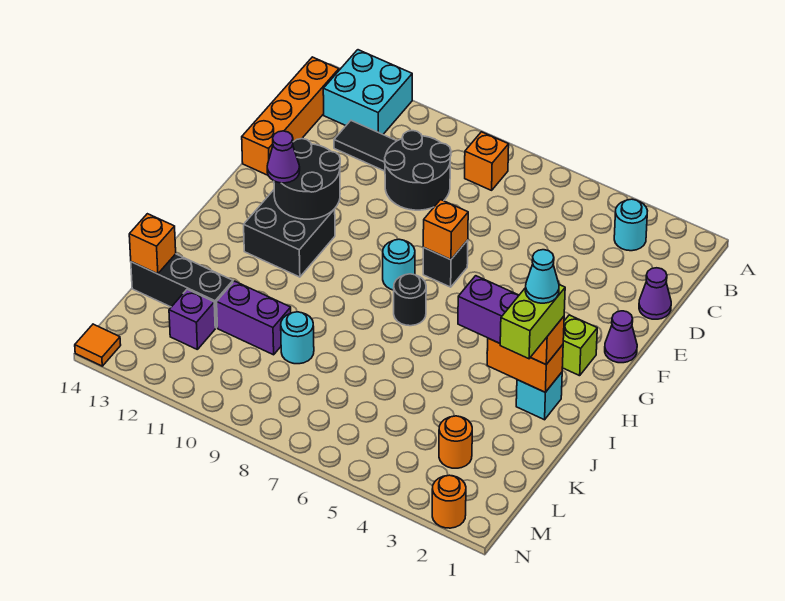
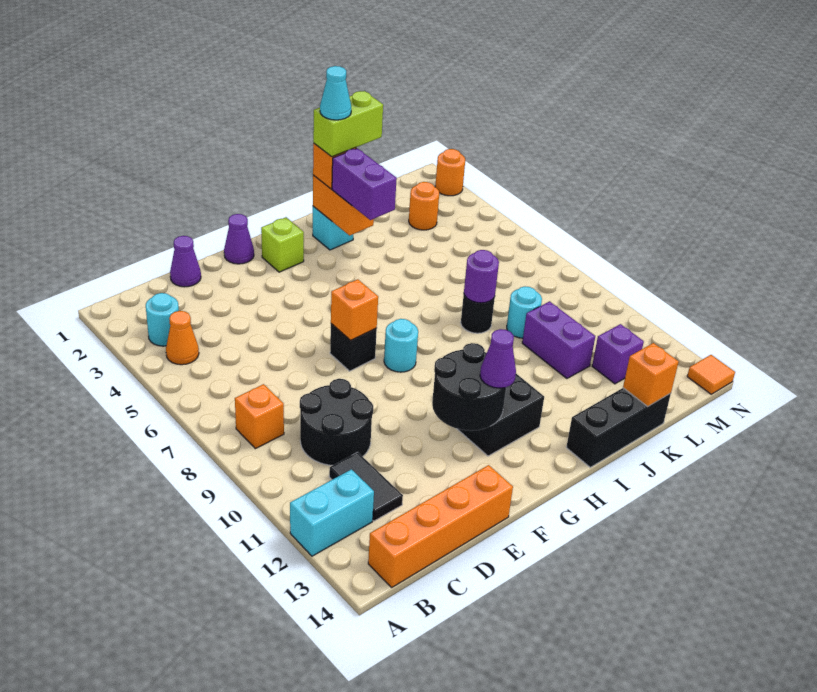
cyan brick A12:B13 level 1 -> cyan brick A12:B12 level 1
none -> orange cone B4 level 1
black round brick H7 level 1 -> black round brick J8 level 1
none -> purple round brick J8 level 2
black brick K12:K14 level 1 -> black brick I14:K14 level 1

